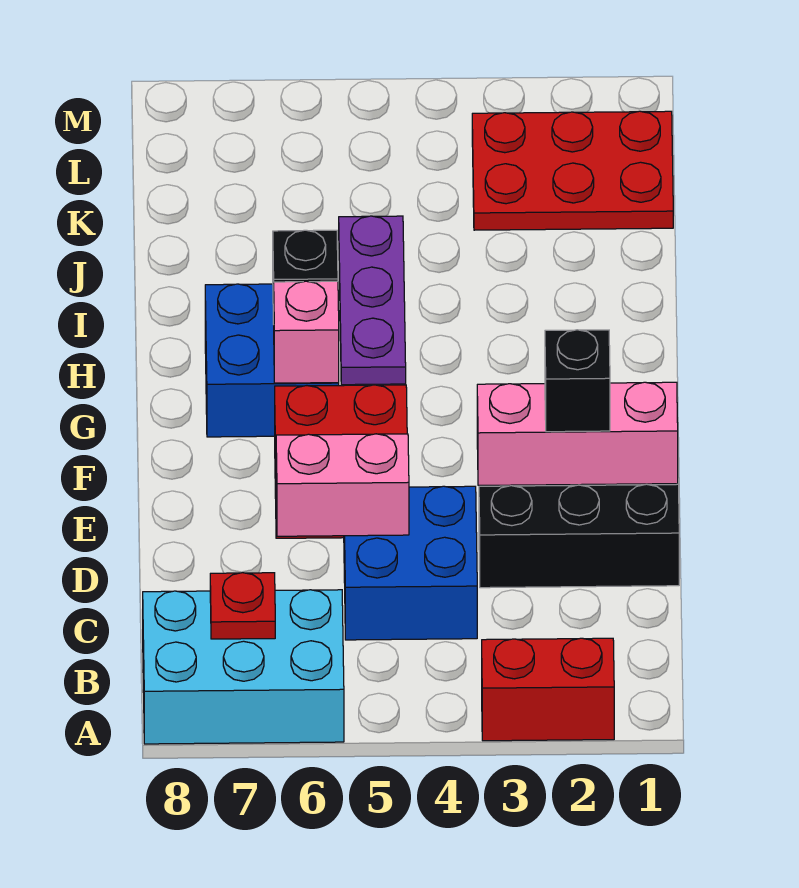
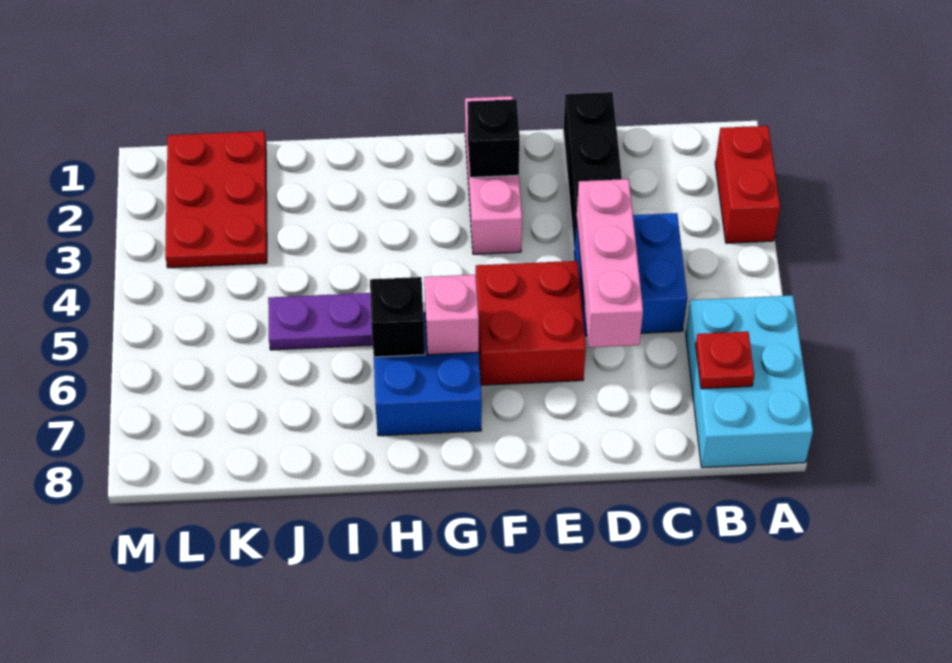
pink brick D5:D6 level 2 -> pink brick D4:D6 level 2

